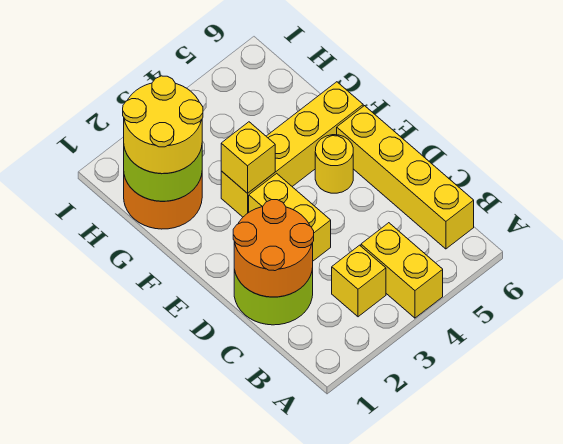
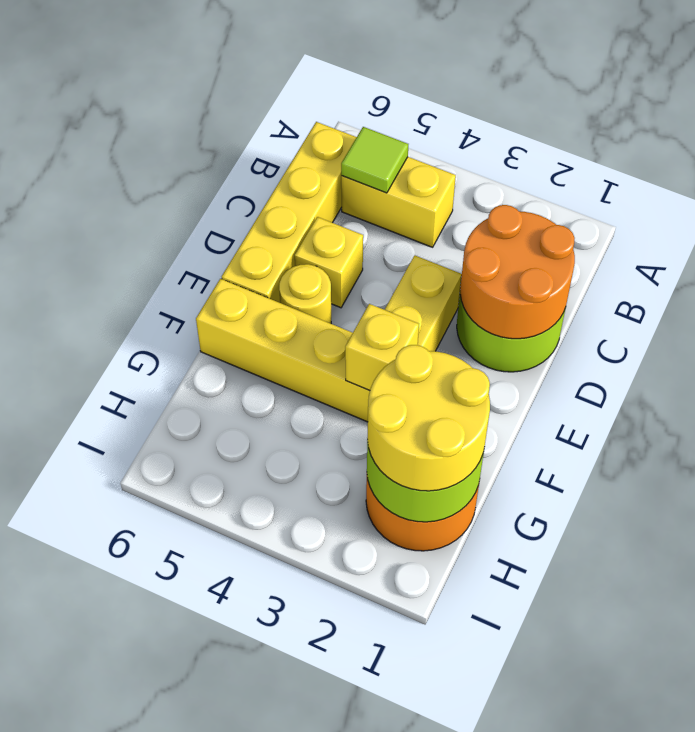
yellow brick A4:B4 level 1 -> yellow brick B4:B5 level 1
yellow brick B3 level 1 -> yellow brick D5 level 1
none -> lime tile B5 level 2

